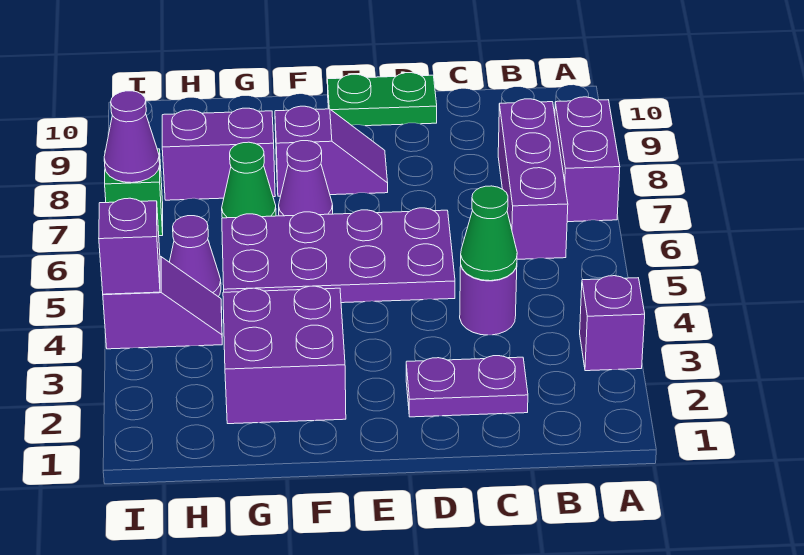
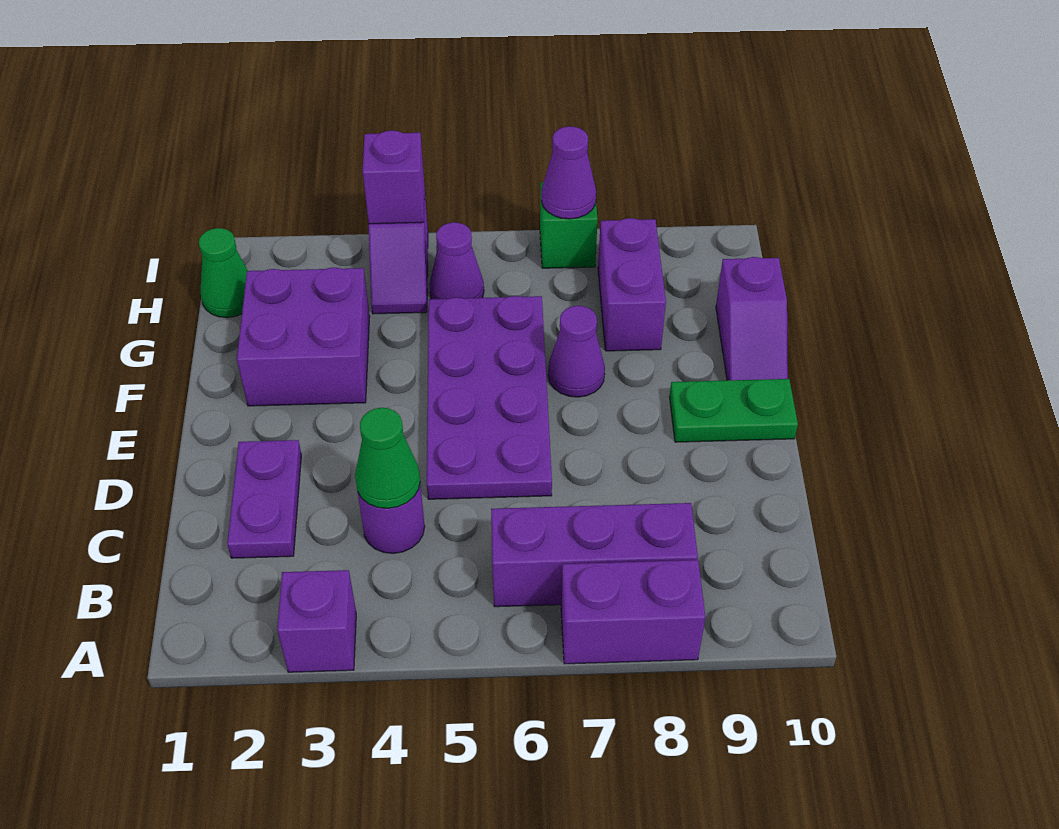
green plate D10:E10 level 1 -> green plate E9:E10 level 1
purple slope E8:F8 level 1 top F -> purple slope F10:G10 level 1 top G
green cone G7 level 1 -> green cone H1 level 1

